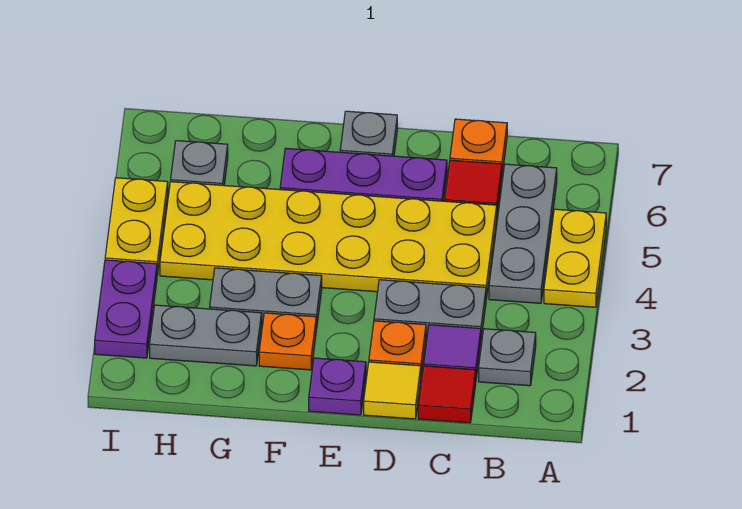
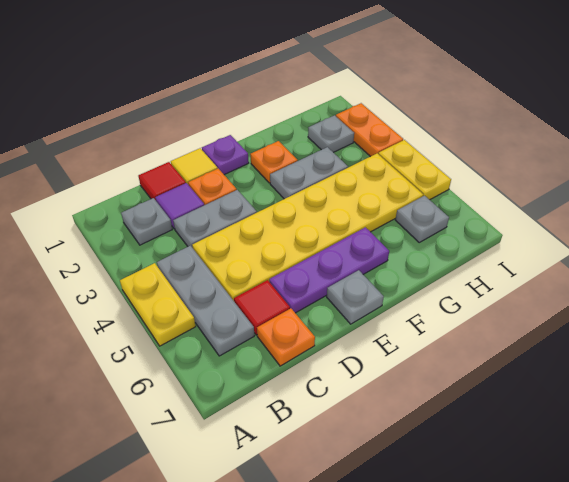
grey plate G2:H2 level 1 -> grey plate H2 level 1
purple plate I2:I3 level 1 -> orange plate I2:I3 level 1

